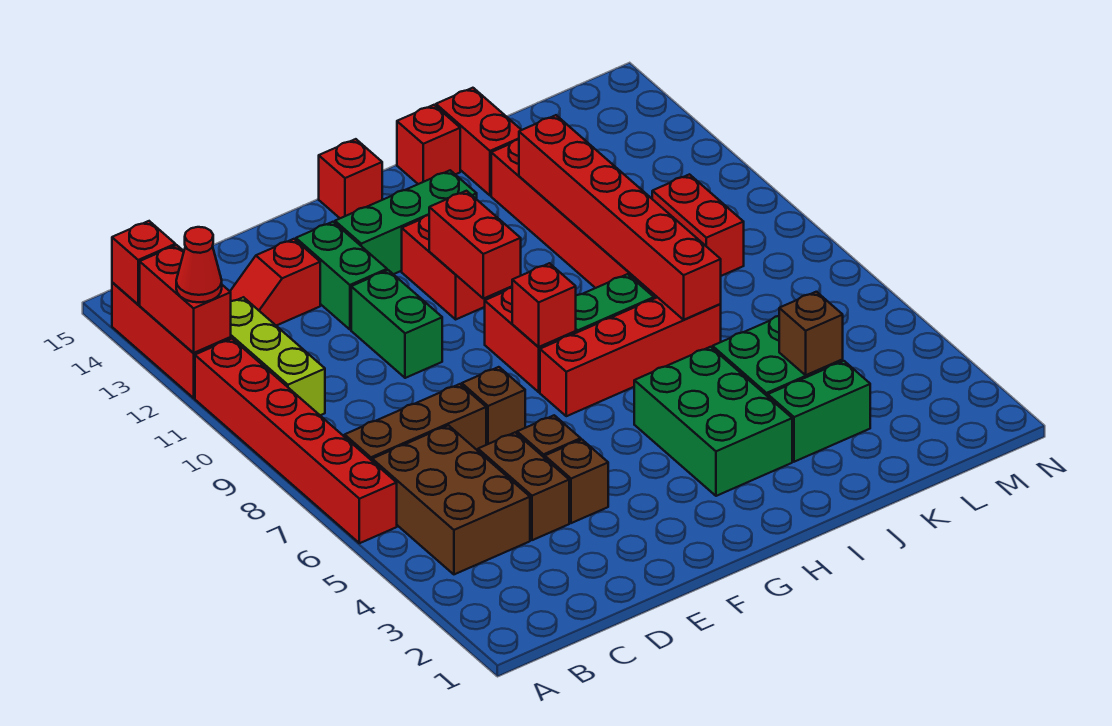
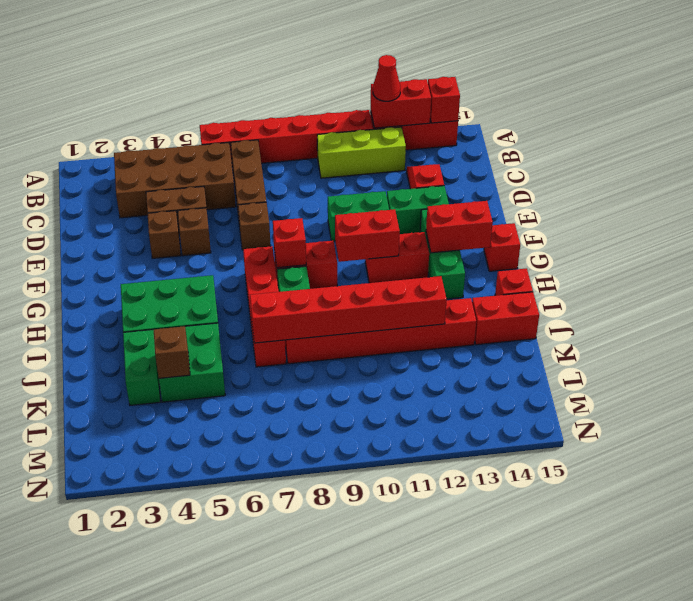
brown brick B4:C6 level 1 -> brown brick B3:C6 level 1
red brick L9:L10 level 1 -> red brick G13:G14 level 2

